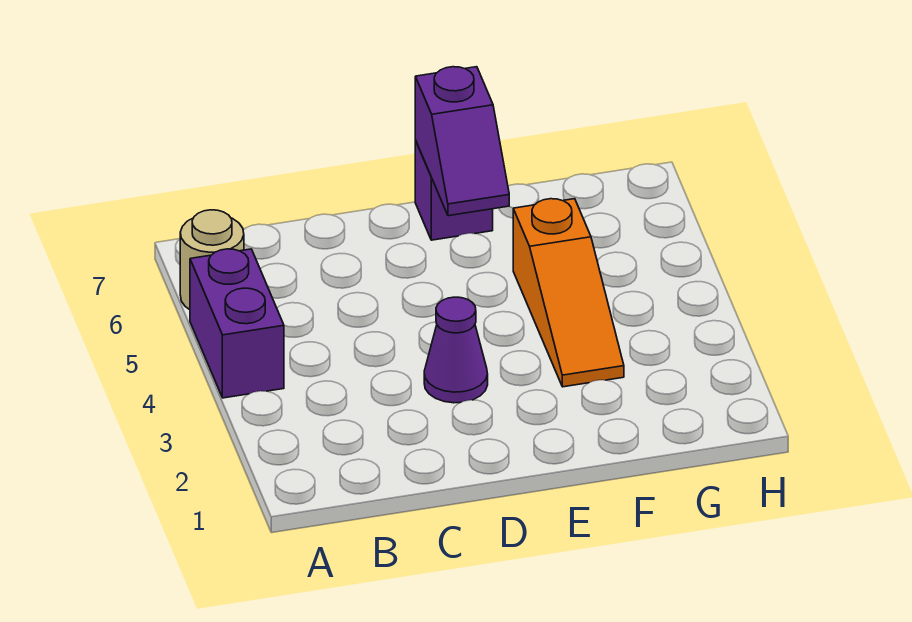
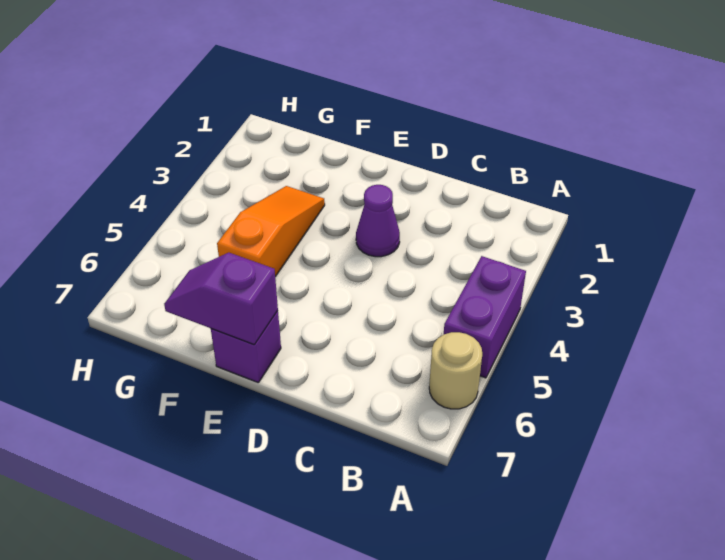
purple slope E6:E7 level 2 top 7 -> purple slope E7:F7 level 2 top E

